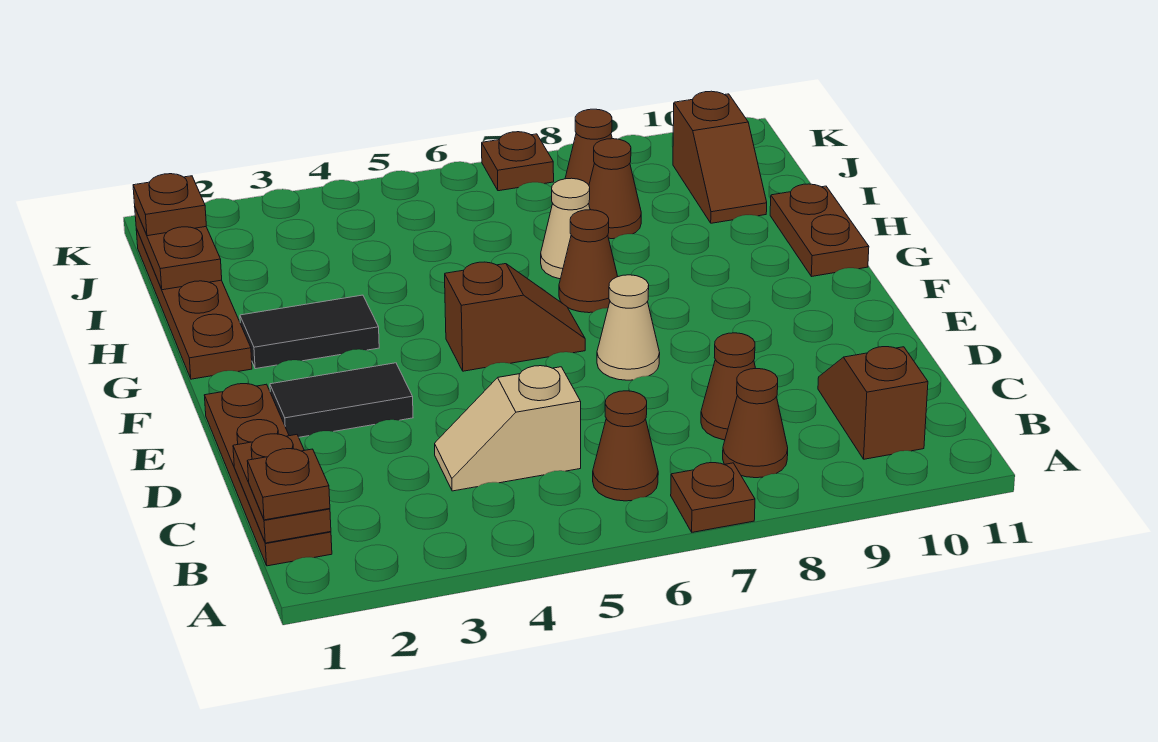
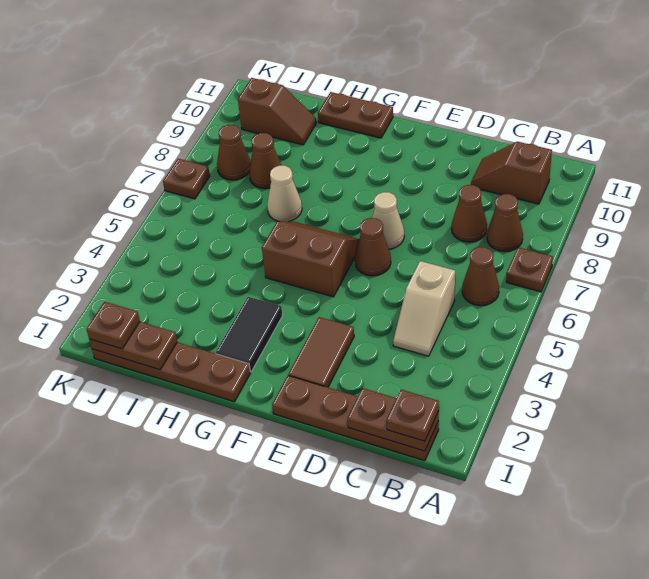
black tile E2:E3 level 1 -> brown tile E2:E3 level 1
brown slope F5:F6 level 1 top 5 -> brown slope F5:G6 level 1 top 5
brown cone G7 level 1 -> brown cone E6 level 1

